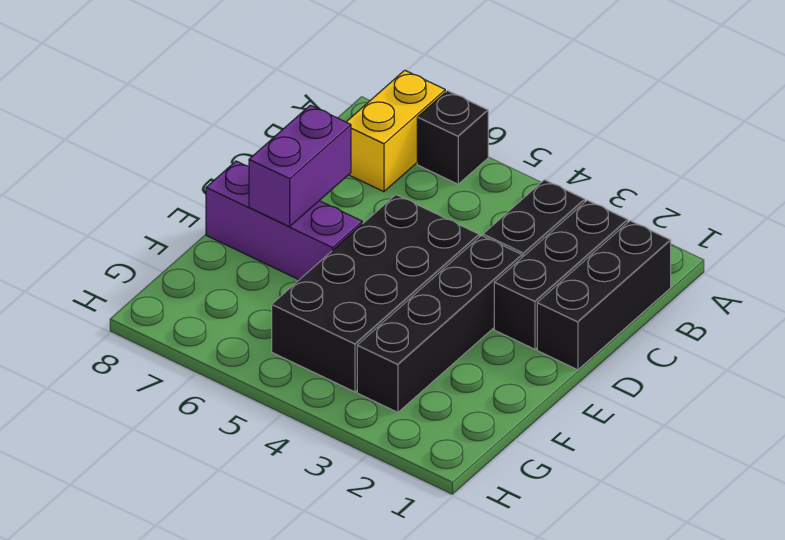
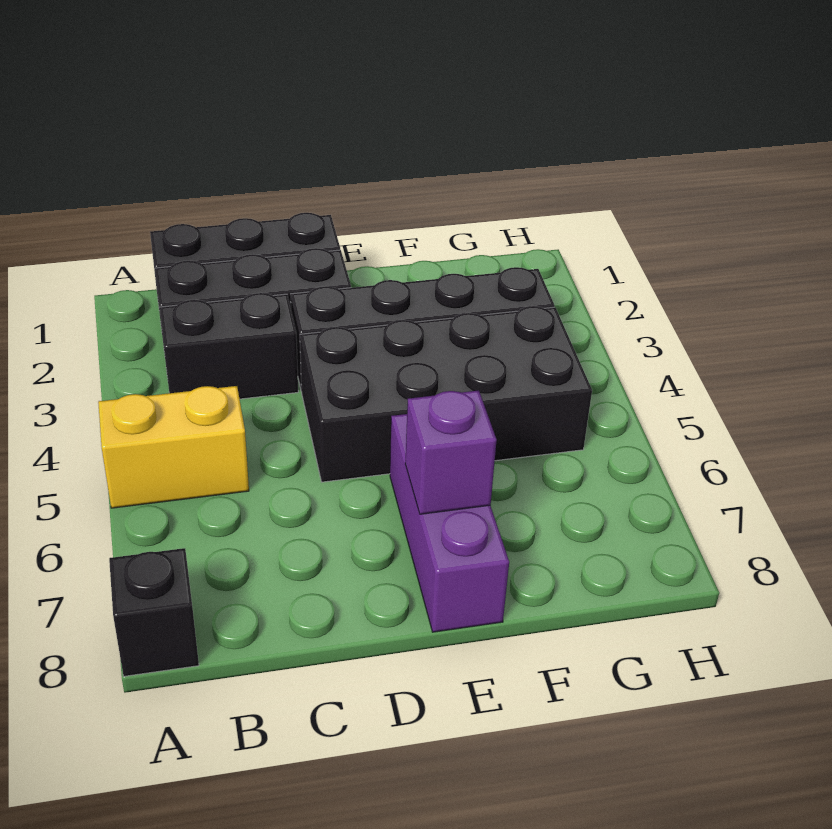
black brick A6 level 1 -> black brick A8 level 1
yellow brick A7:B7 level 1 -> yellow brick A5:B5 level 1
purple brick D7:E7 level 2 -> purple brick E7 level 2

